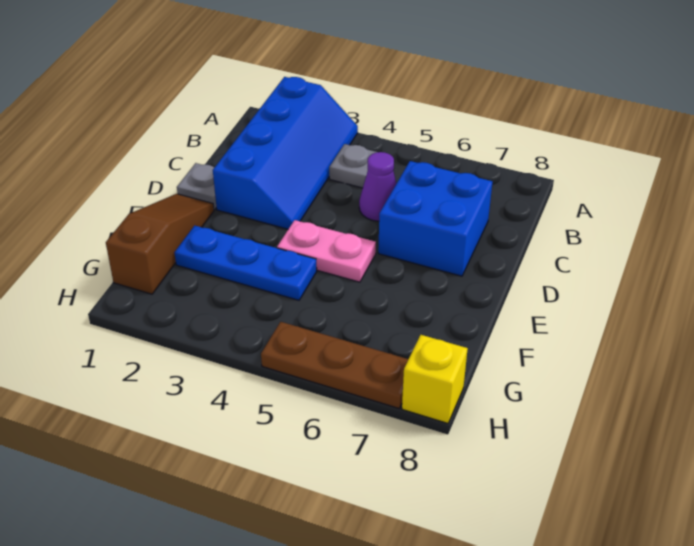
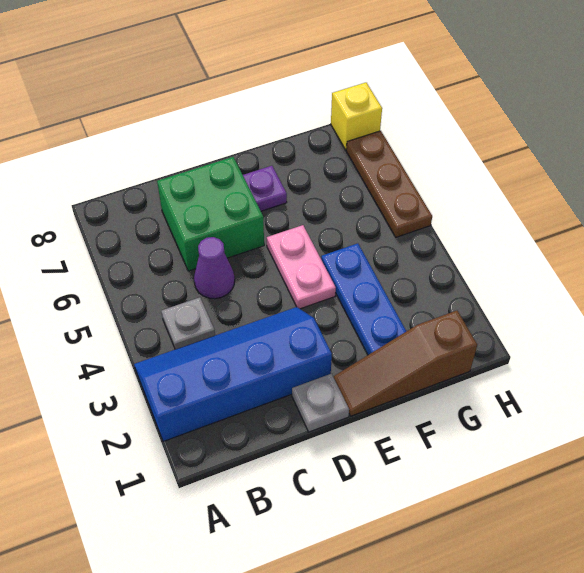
blue brick C6:D7 level 1 -> green brick C6:D7 level 1
none -> purple plate E7 level 1

